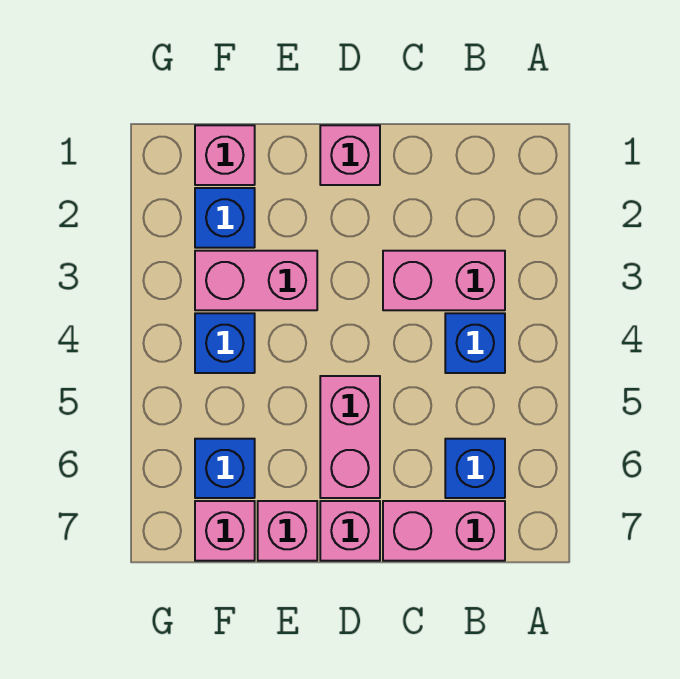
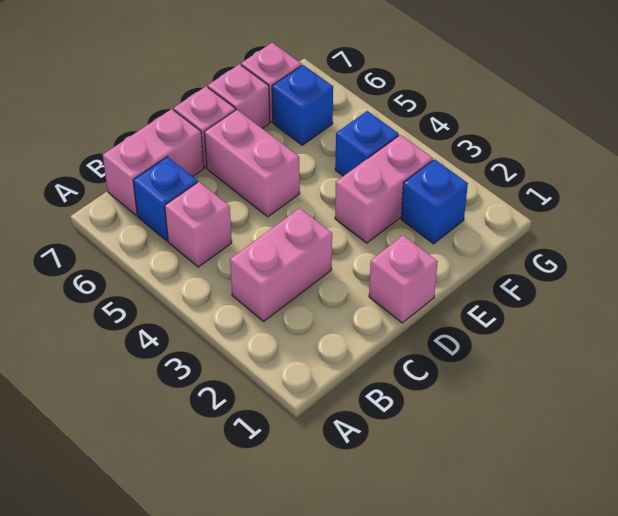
blue brick B4 level 1 -> none
pink brick F1 level 1 -> pink brick B5 level 1

